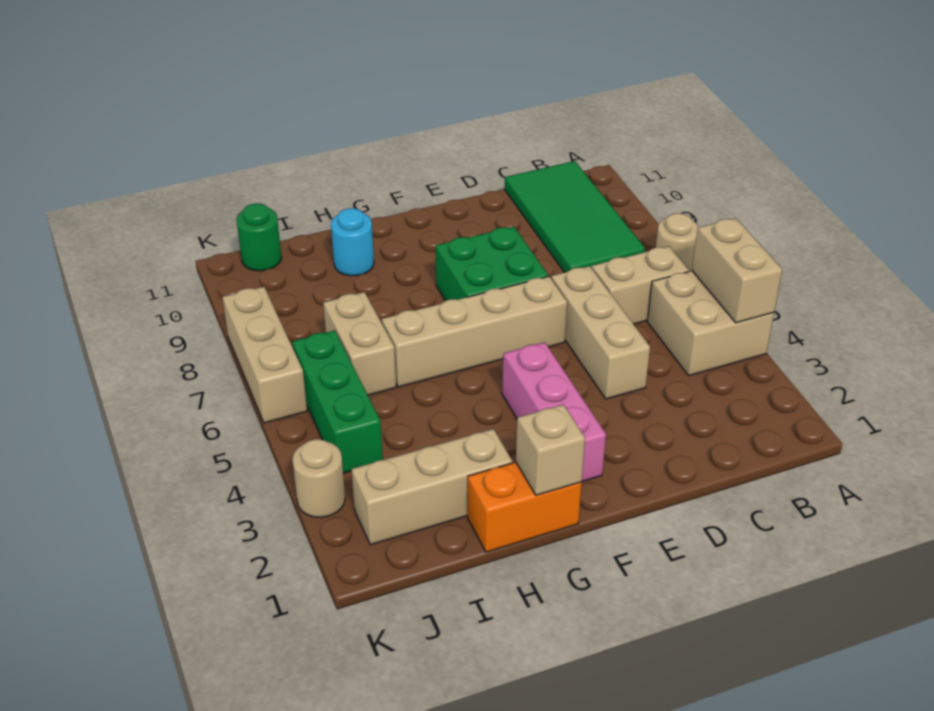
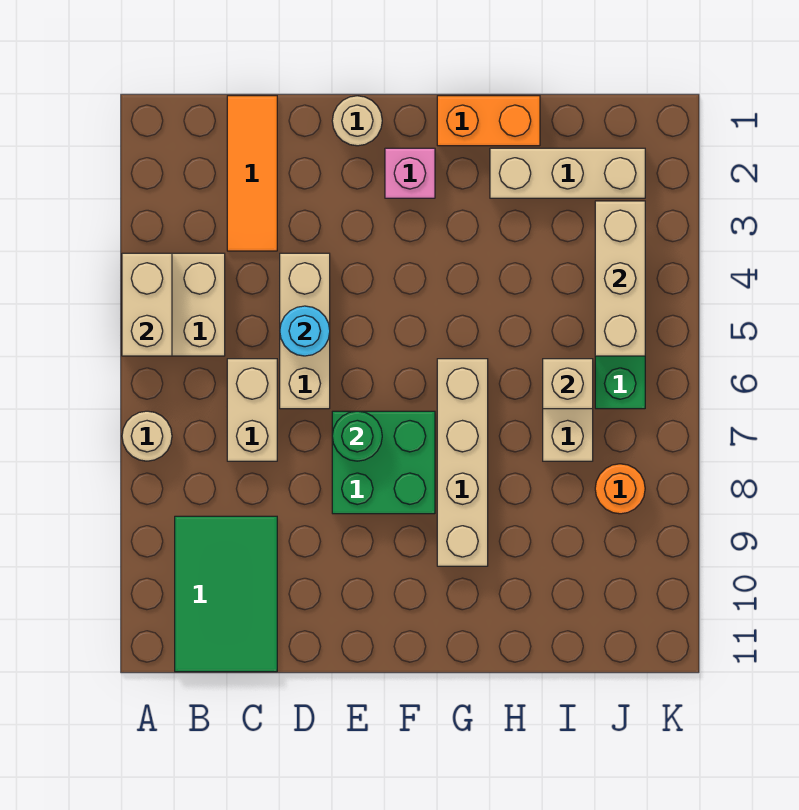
tan brick B6:C6 level 1 -> tan brick C6:C7 level 1
green tile B8:C11 level 1 -> green tile B9:C11 level 1
none -> orange tile C1:C3 level 1
tan brick E6:H6 level 1 -> tan brick G6:G9 level 1
pink brick F2:F4 level 1 -> pink brick F2 level 1
tan brick G1 level 2 -> tan brick I6 level 2
cyan round brick H10 level 1 -> cyan round brick D5 level 2
none -> orange round brick J8 level 1
green round brick J11 level 1 -> green round brick E7 level 2
tan round brick K3 level 1 -> tan round brick E1 level 1
tan brick K6:K8 level 1 -> tan brick J3:J5 level 2

